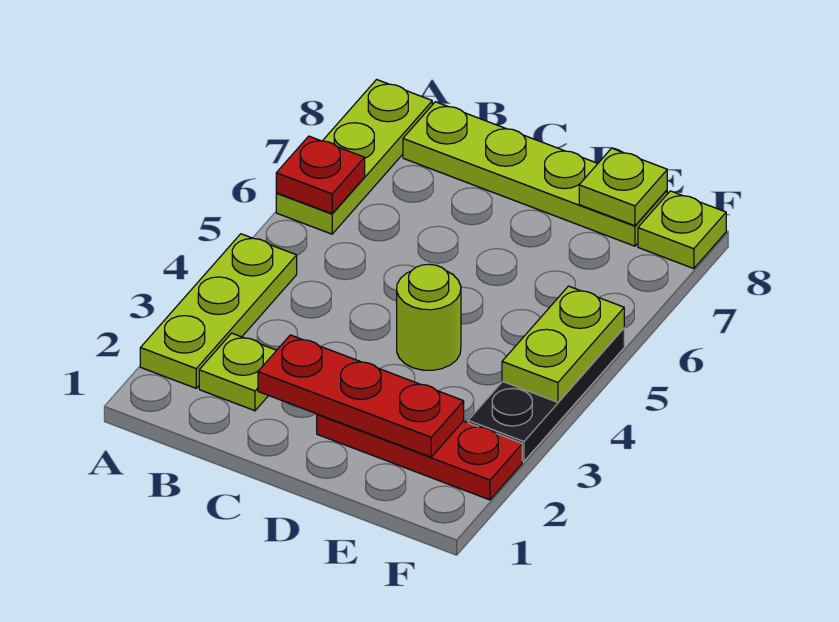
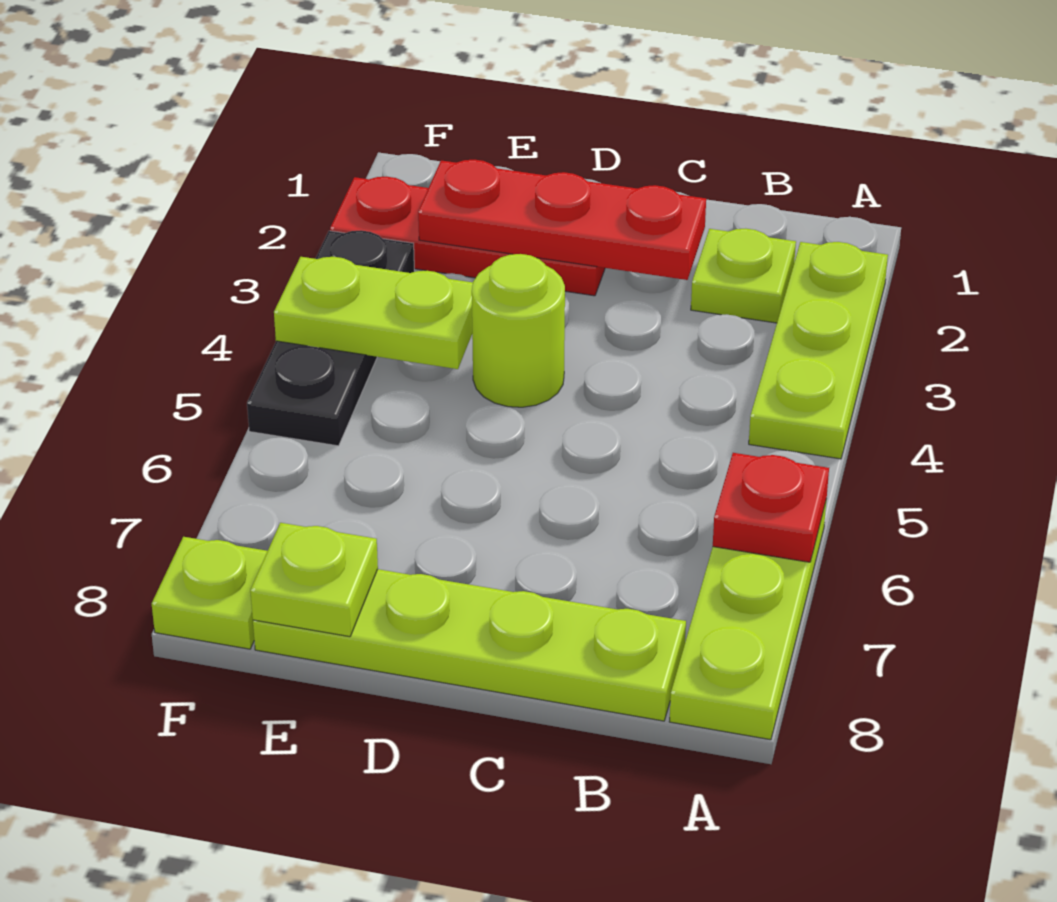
lime plate F4:F5 level 2 -> lime plate E4:F4 level 2

